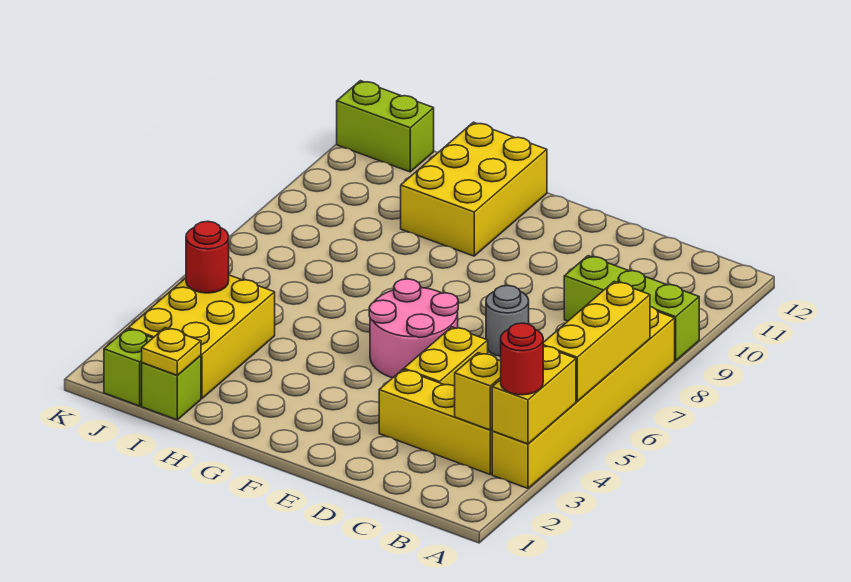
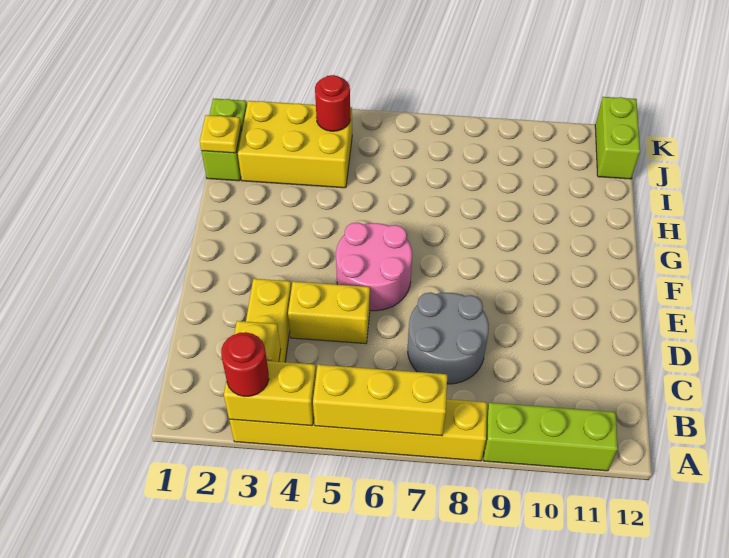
lime brick A9:C9 level 1 -> lime brick A9:A11 level 1
grey round brick D7 level 1 -> grey round brick C7:D8 level 1
yellow brick G10:H12 level 1 -> none

